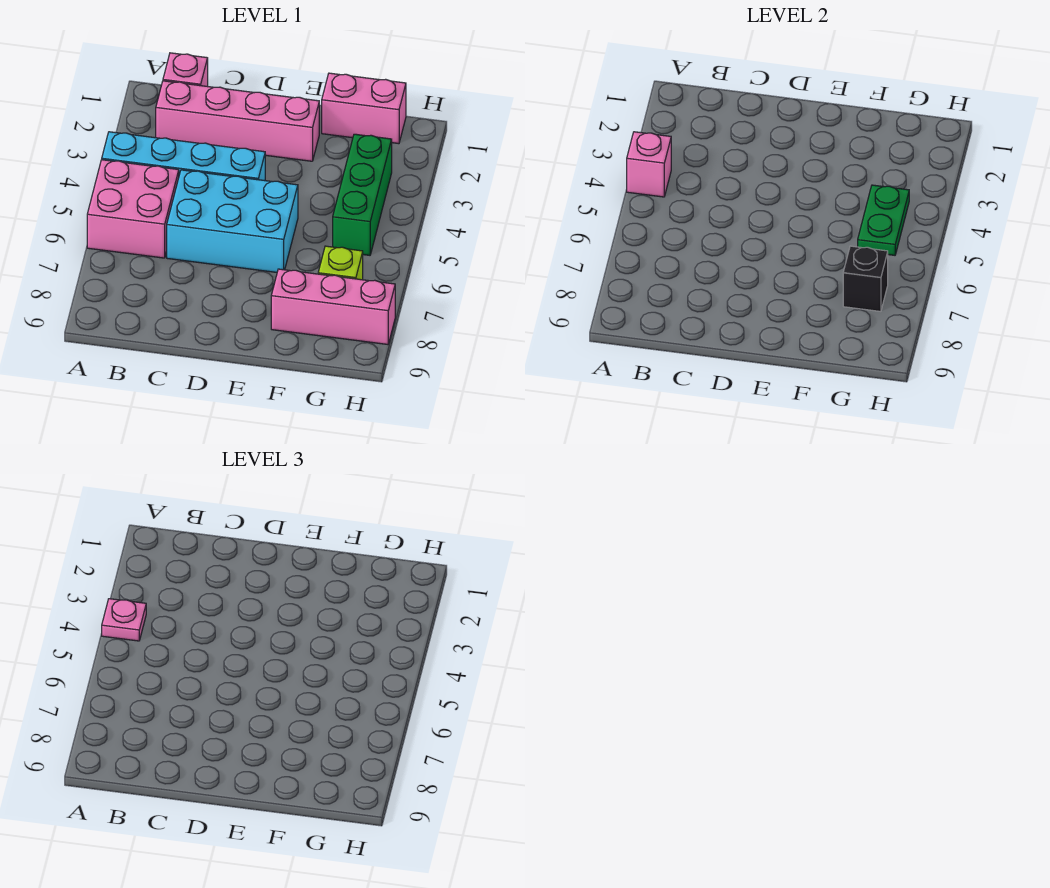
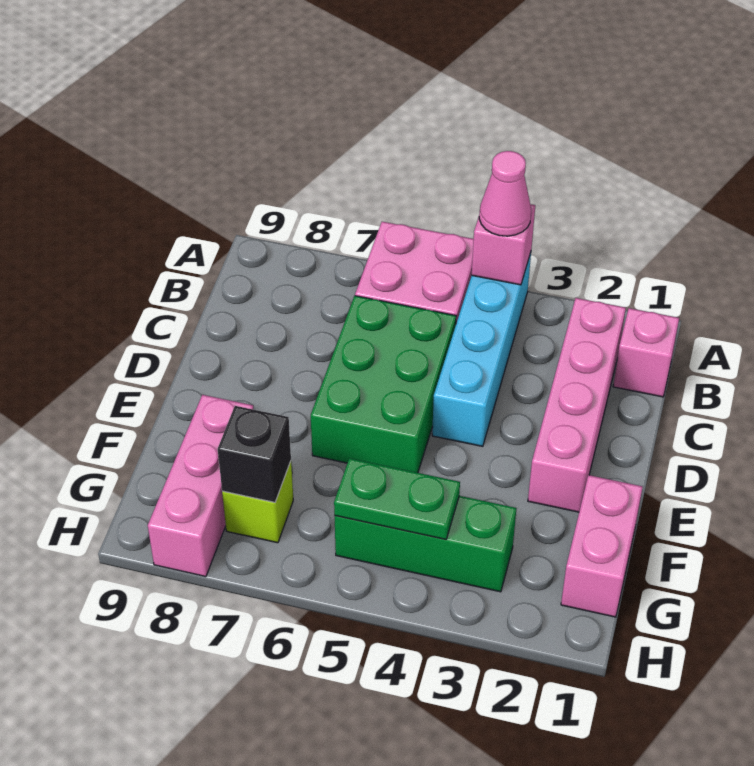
pink plate A4 level 3 -> pink cone A4 level 3
cyan brick C5:E6 level 1 -> green brick C5:E6 level 1

